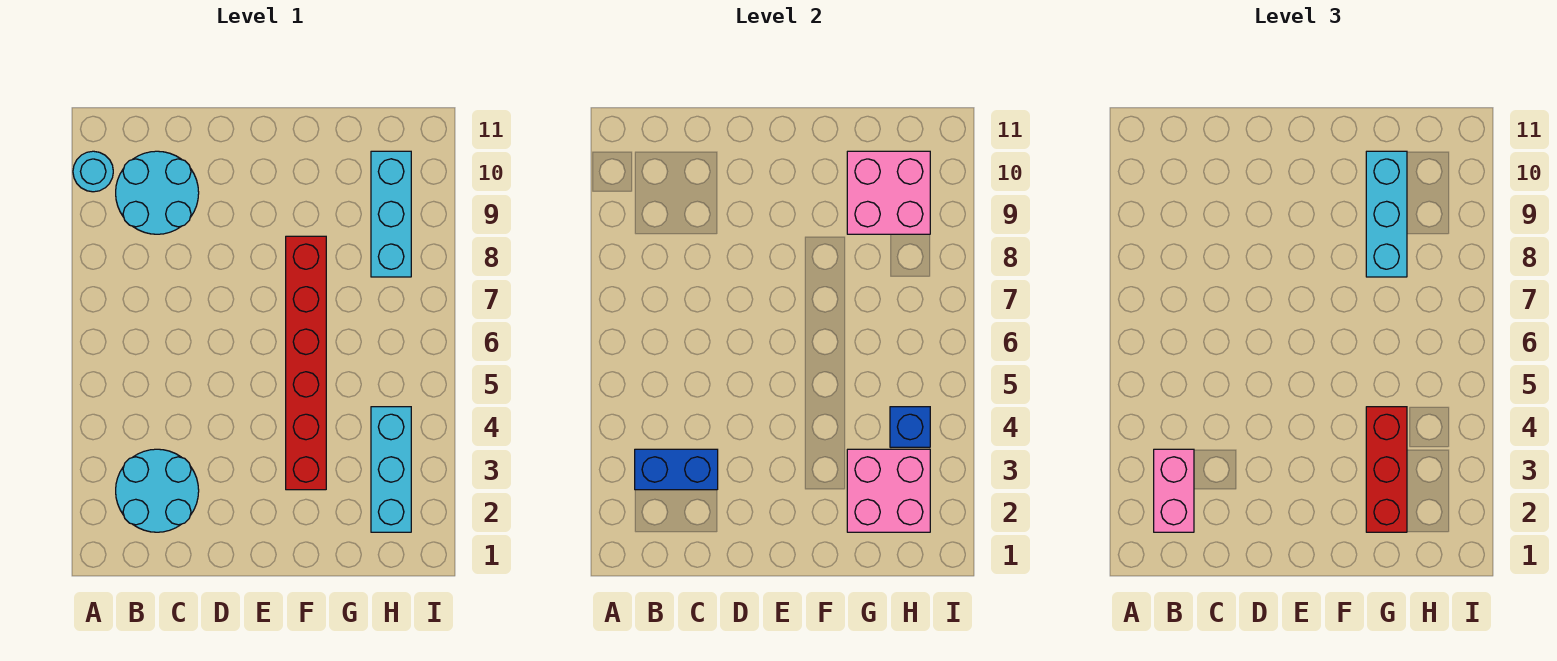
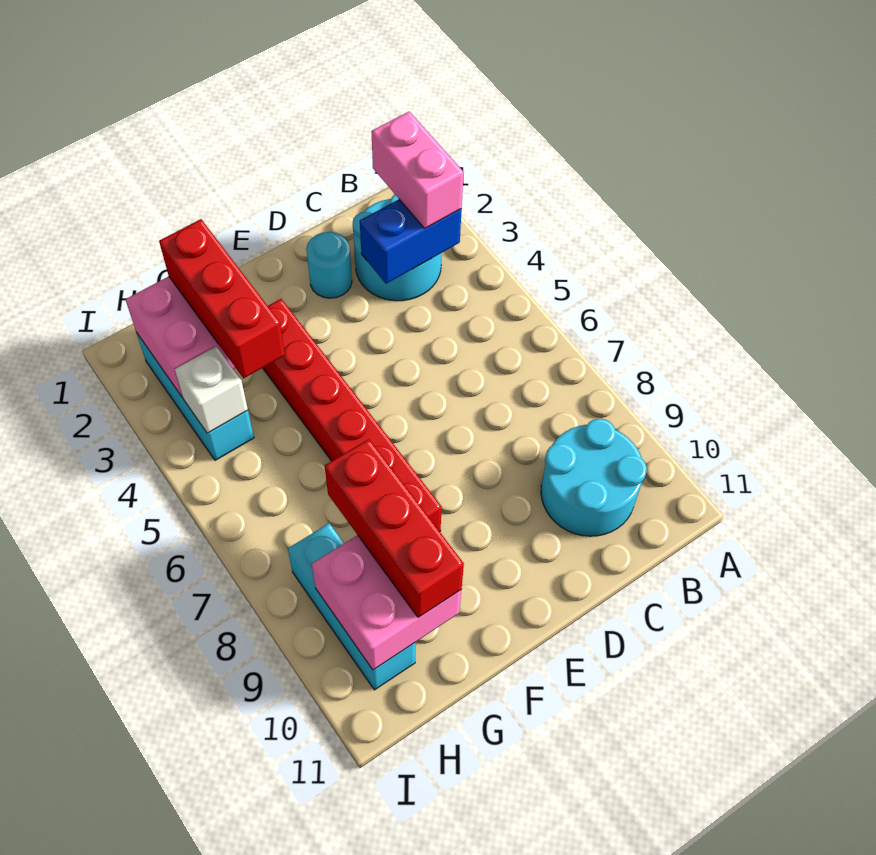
cyan round brick A10 level 1 -> cyan round brick D2 level 1
cyan brick G8:G10 level 3 -> red brick G8:G10 level 3
blue brick H4 level 2 -> white brick H4 level 2

